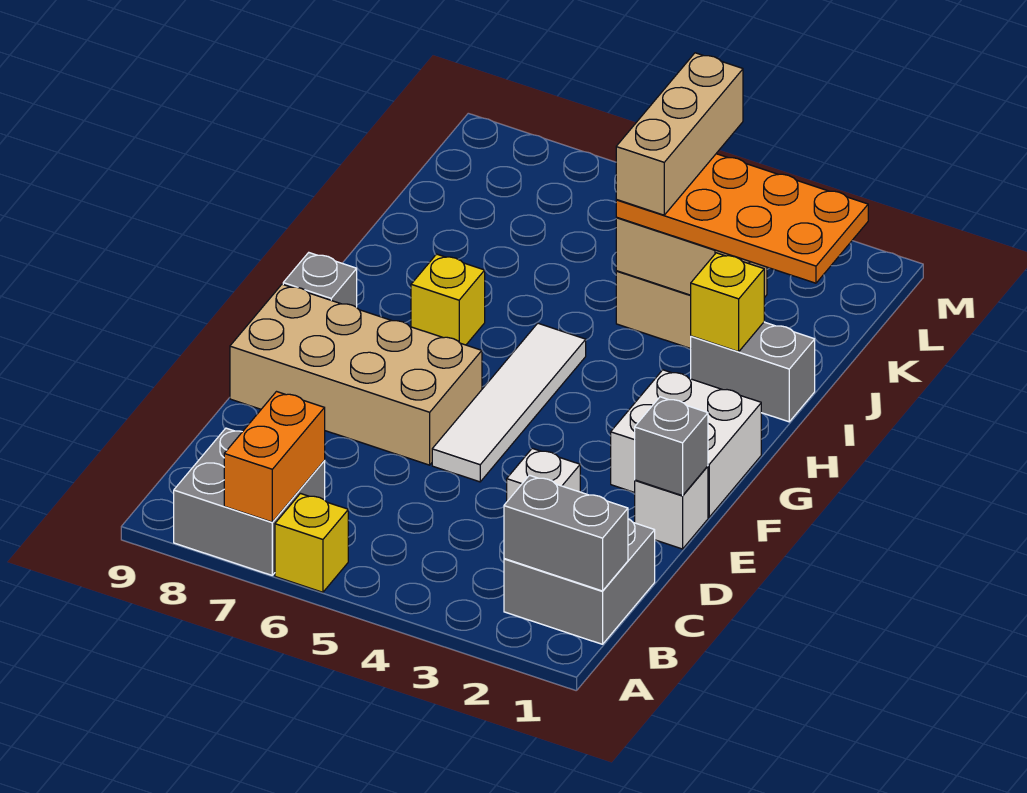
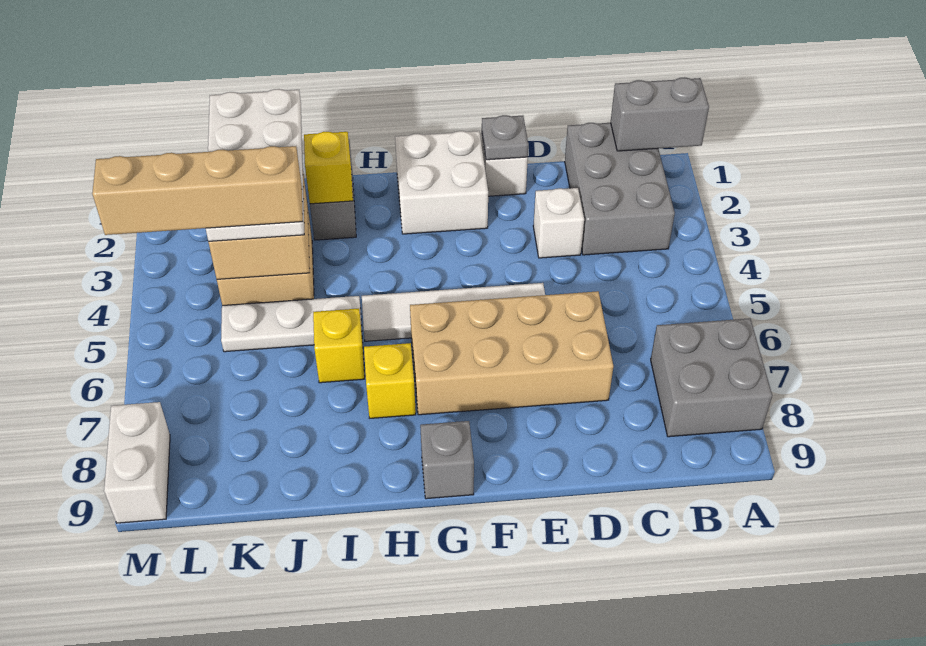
yellow brick A6 level 1 -> yellow brick I6 level 1
orange brick A7:B7 level 2 -> none
grey brick B1:C2 level 1 -> grey brick B1:C3 level 1
grey brick B1:B2 level 2 -> grey brick A1:B1 level 2
grey brick E1 level 2 -> grey plate E1 level 2
tan brick E6:F9 level 1 -> tan brick D6:G7 level 1
none -> white plate I5:K5 level 1
orange plate J1:K4 level 3 -> white plate J1:K4 level 3
tan brick J4:L4 level 4 -> tan brick J4:M4 level 4
none -> white brick M8:M9 level 1

